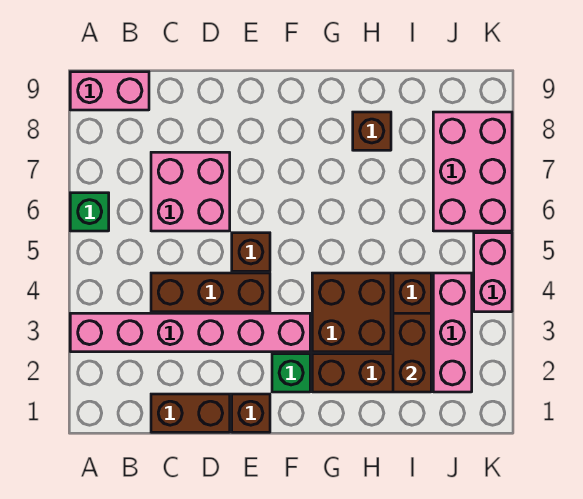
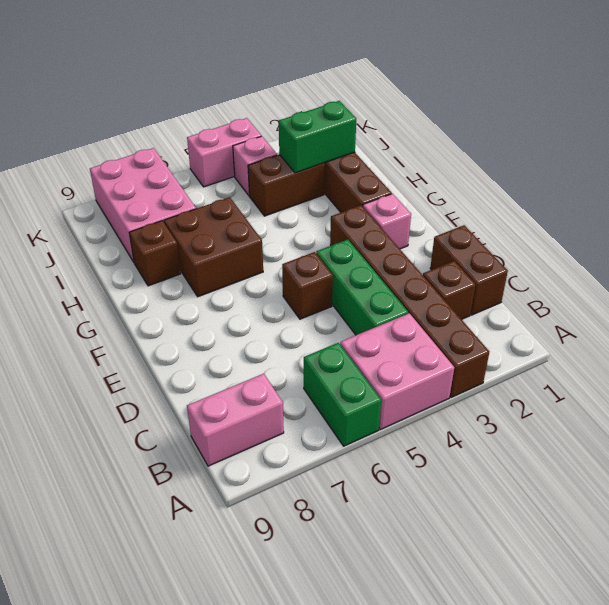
pink brick A3:F3 level 1 -> brown brick A3:F3 level 1
green brick A6 level 1 -> green brick A6:B6 level 1
pink brick A9:B9 level 1 -> pink brick B8:B9 level 1
brown brick C4:E4 level 1 -> green brick C4:E4 level 1
pink brick C6:D7 level 1 -> pink brick A4:B5 level 1
brown brick E1 level 1 -> brown brick C2 level 1
green brick F2 level 1 -> pink brick F2 level 1
brown brick G3:H4 level 1 -> brown brick G6:H7 level 1
brown brick I2:I3 level 2 -> green brick I2:I3 level 2
pink brick J2:J4 level 1 -> pink brick J4 level 1
pink brick J6:K8 level 1 -> pink brick I7:K8 level 1

